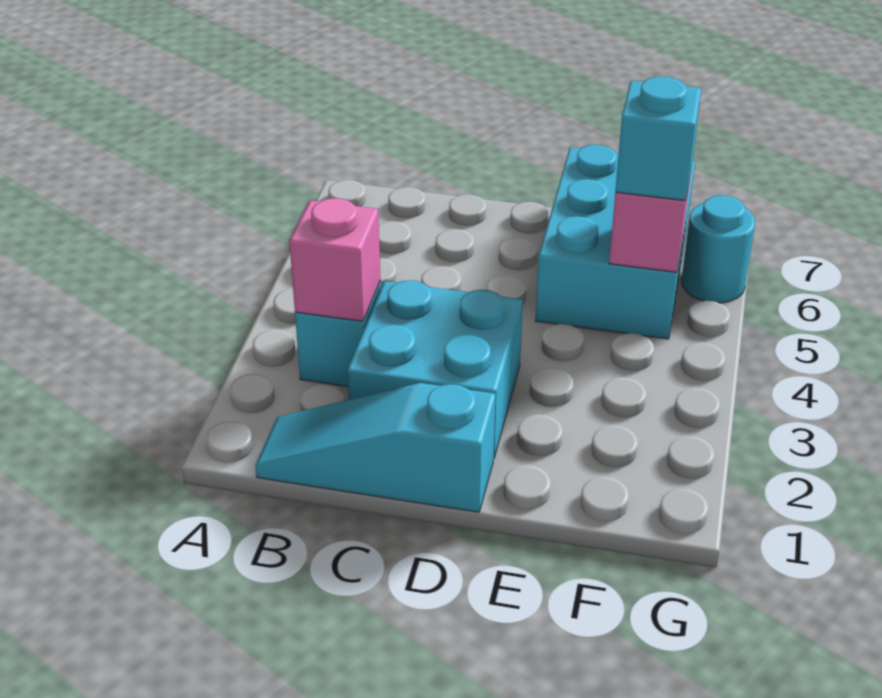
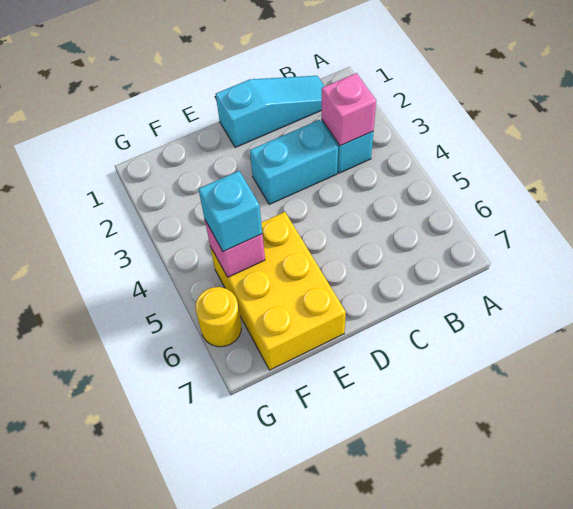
cyan brick C2:D3 level 1 -> cyan brick C3:D3 level 1
cyan brick E5:F7 level 1 -> yellow brick E5:F7 level 1
cyan round brick G6 level 1 -> yellow round brick G6 level 1

